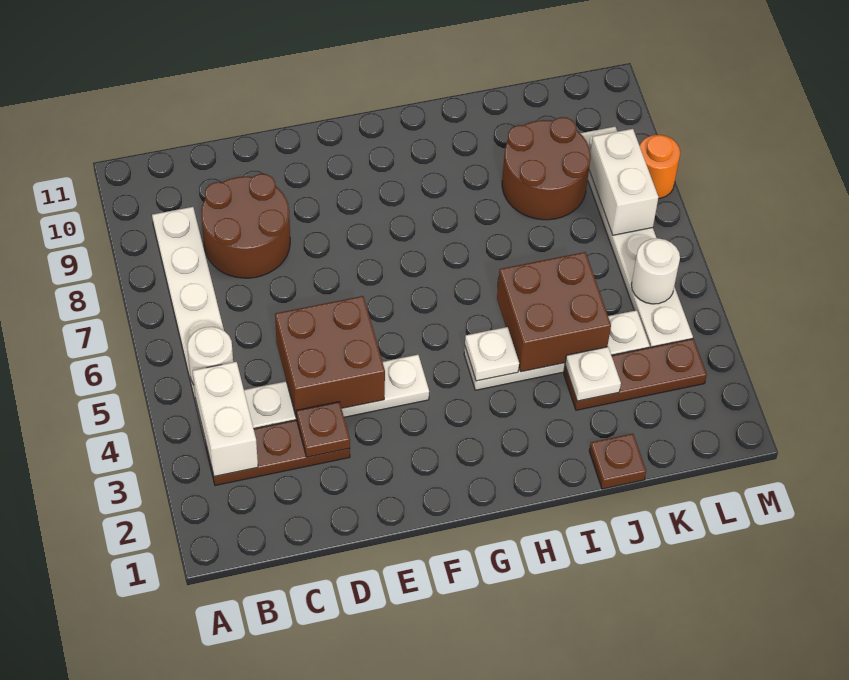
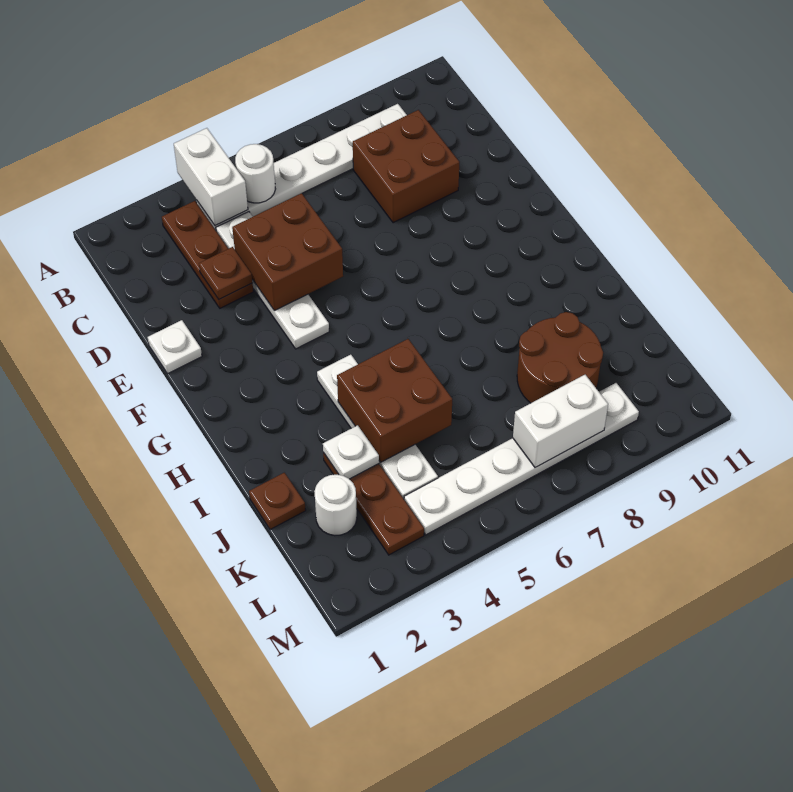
white brick B3:B4 level 2 -> white brick A4:B4 level 2
brown round brick C8:D9 level 1 -> brown brick C8:D9 level 1
white plate H4 level 2 -> white plate E1 level 1
white round brick L5 level 2 -> white round brick K2 level 1
orange round brick M8 level 1 -> none

